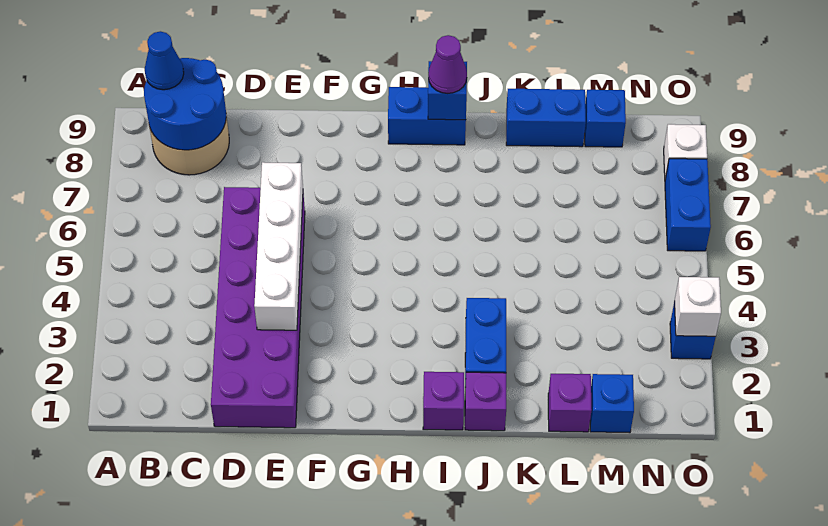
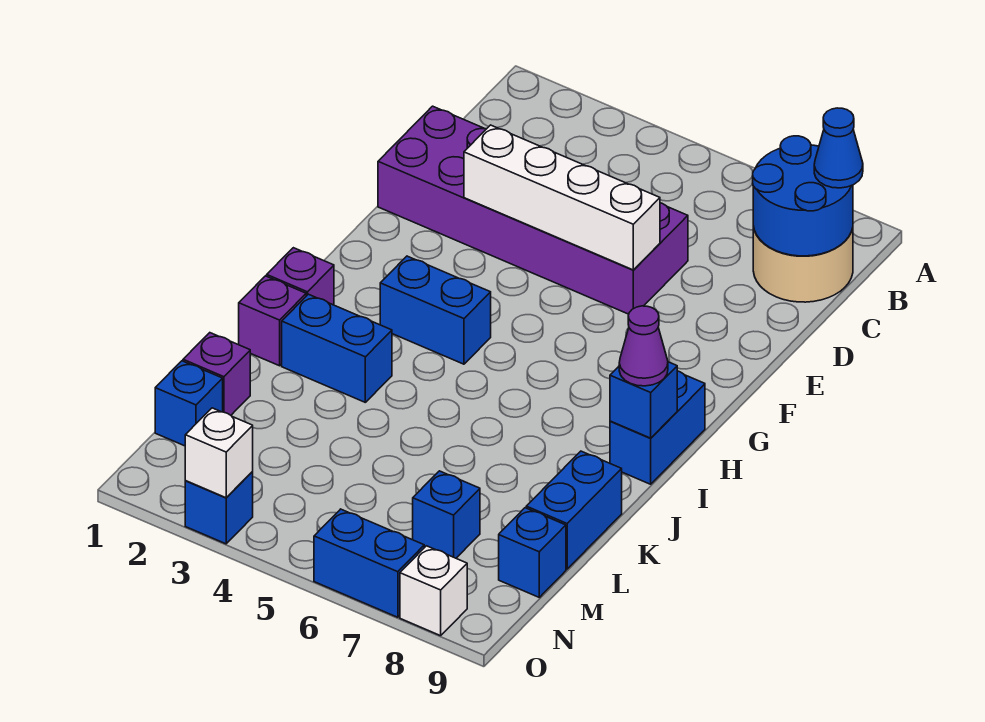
none -> blue brick H3:H4 level 1
none -> blue brick M7 level 1

